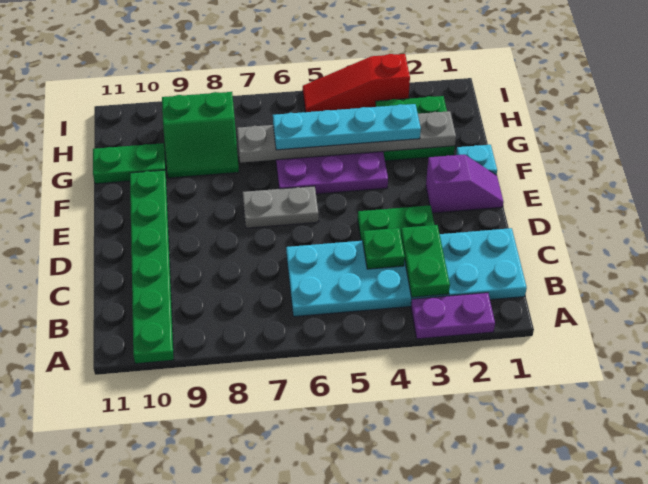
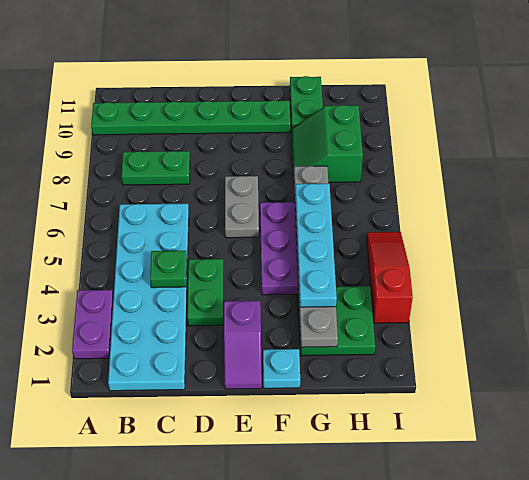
green plate B3:C3 level 2 -> green plate B8:C8 level 1

